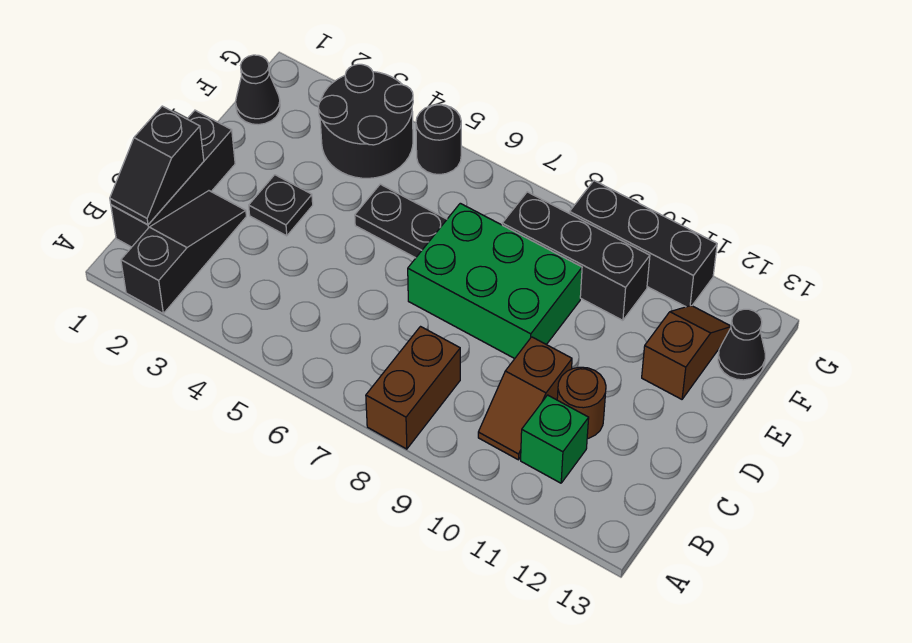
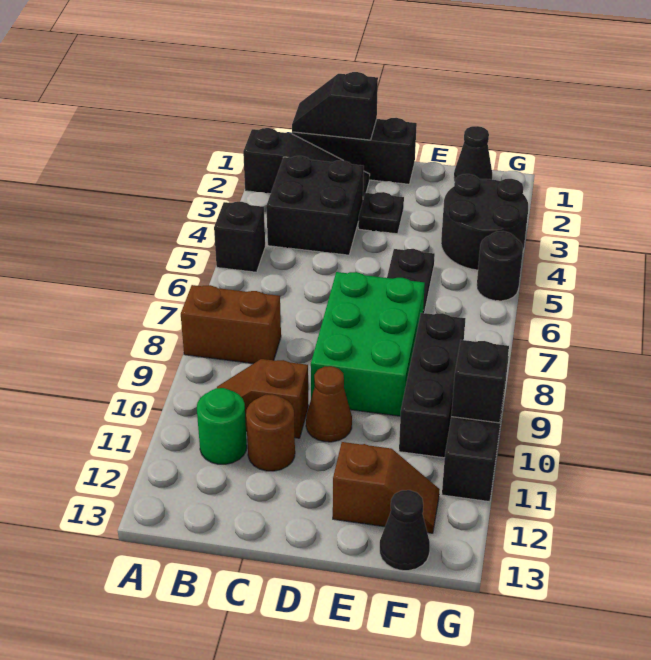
none -> black brick A5 level 1
none -> black brick B3:C4 level 1
green brick B11 level 1 -> green round brick B11 level 1
none -> brown cone D10 level 1
none -> black brick G10 level 2

